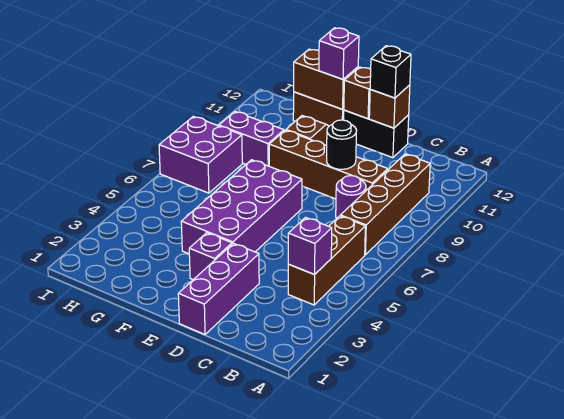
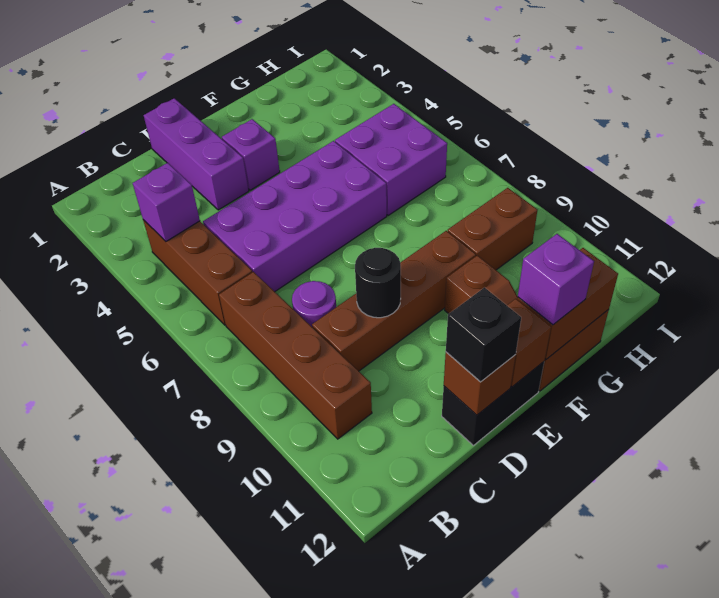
purple brick E4:F7 level 1 -> purple brick C5:F6 level 1
purple brick G9:H9 level 1 -> brown brick G9:H9 level 1
purple brick H7:I8 level 1 -> purple brick G5:H6 level 1

